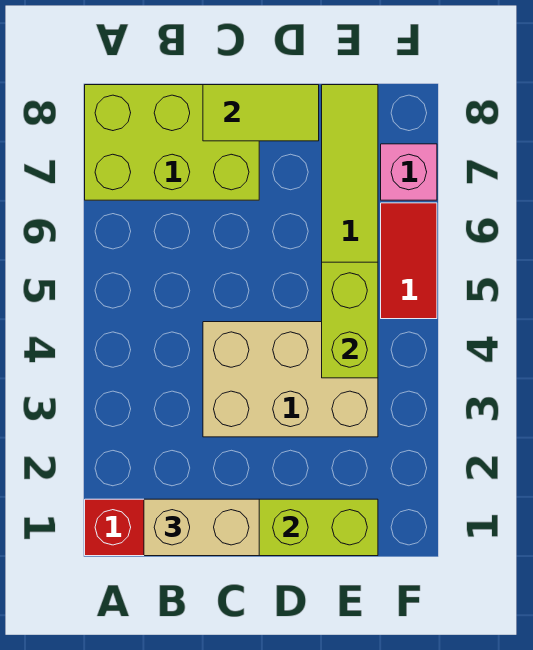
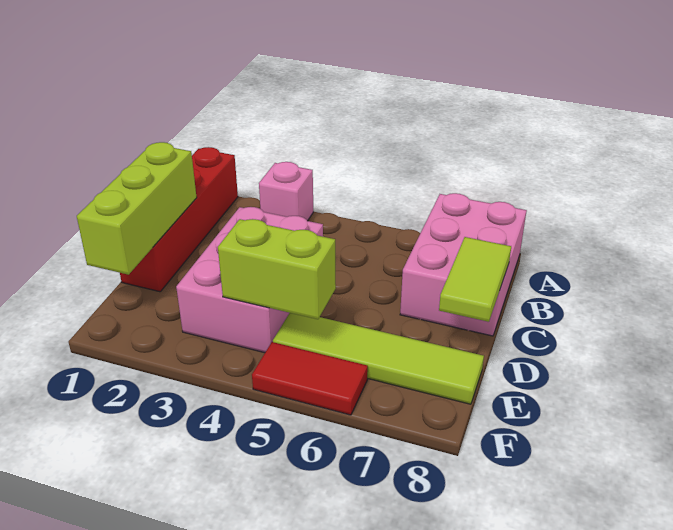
lime brick A7:C8 level 1 -> pink brick A7:C8 level 1
tan brick B1:C1 level 3 -> none
tan brick C3:E4 level 1 -> pink brick C3:E4 level 1
pink brick F7 level 1 -> pink brick A3 level 1

